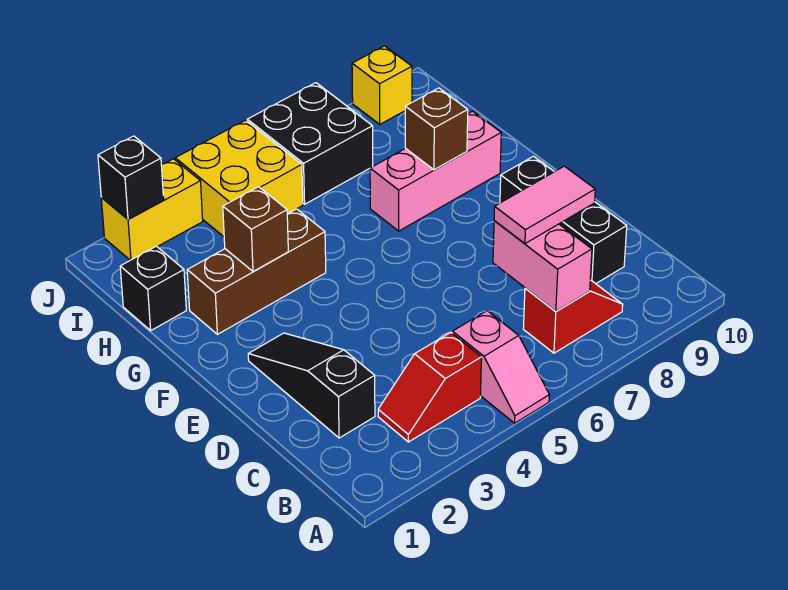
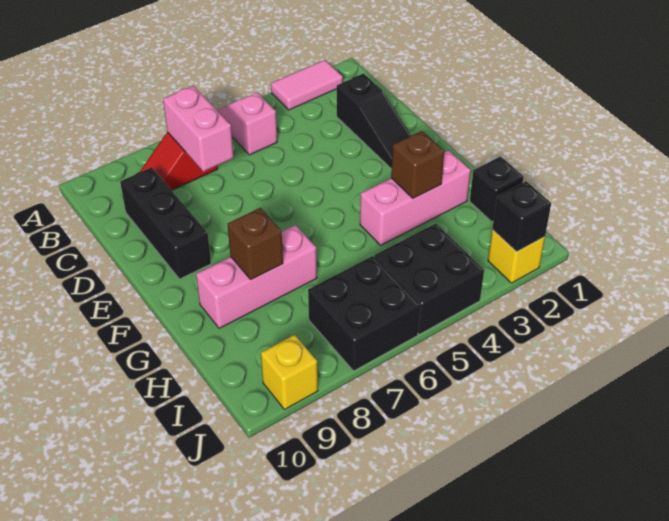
red slope B3:B4 level 1 top 4 -> none
pink tile C7:C8 level 3 -> pink tile A2:A3 level 1
brown brick G2:G4 level 1 -> pink brick G2:G4 level 1
yellow brick I4:J5 level 1 -> black brick I4:J5 level 1
yellow brick J2:J3 level 1 -> yellow brick J2 level 1

